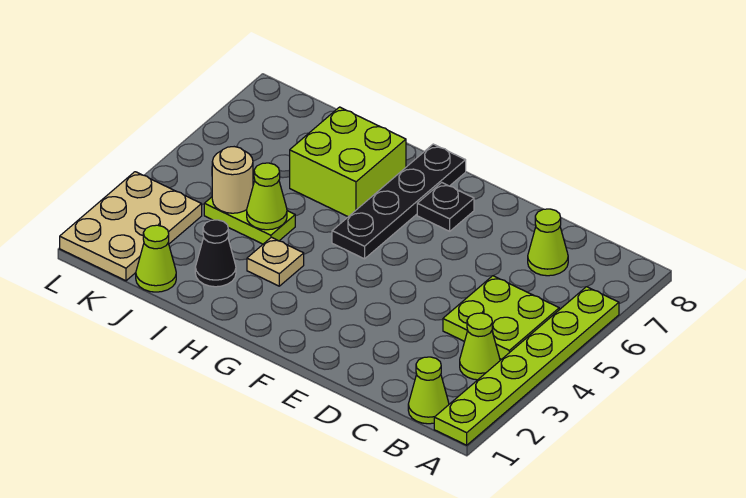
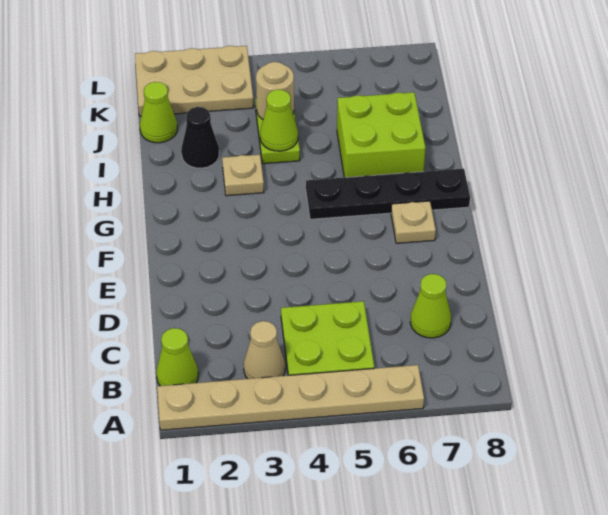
lime plate A1:A6 level 1 -> tan plate A1:A6 level 1
lime cone B3 level 1 -> tan cone B3 level 1
black plate F7 level 1 -> tan plate F7 level 1

